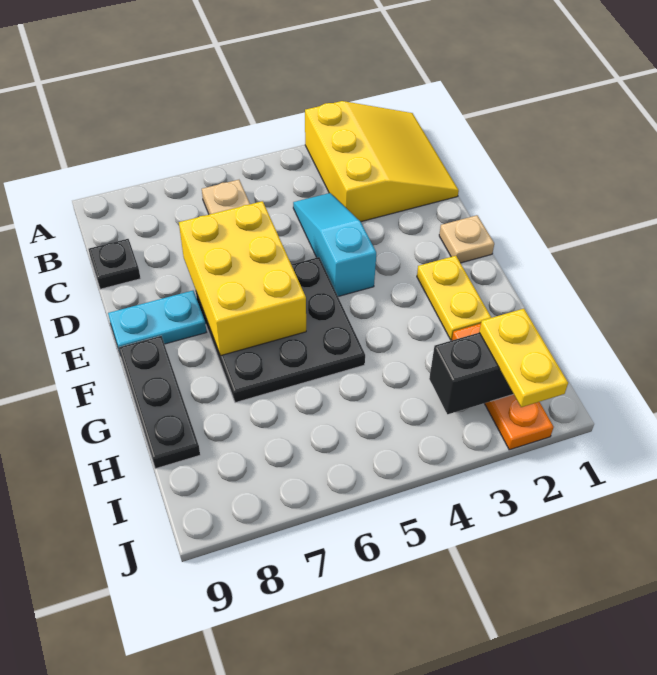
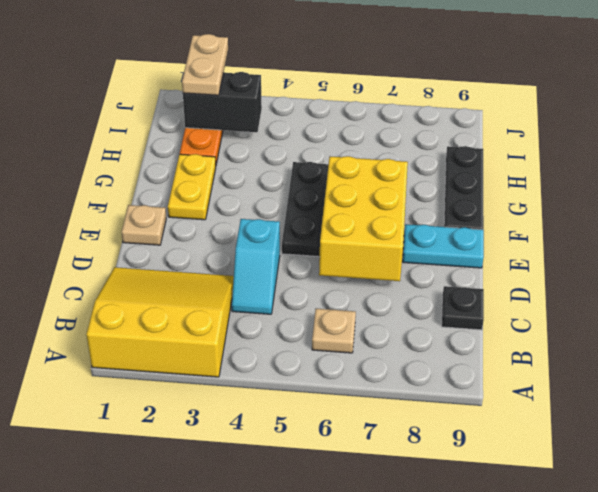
yellow slope A1:C3 level 1 top 3 -> yellow slope A1:C3 level 1 top A
cyan slope C4:E4 level 1 top E -> cyan slope C4:D4 level 1 top D
yellow plate I2:J2 level 3 -> tan plate I2:J2 level 3

